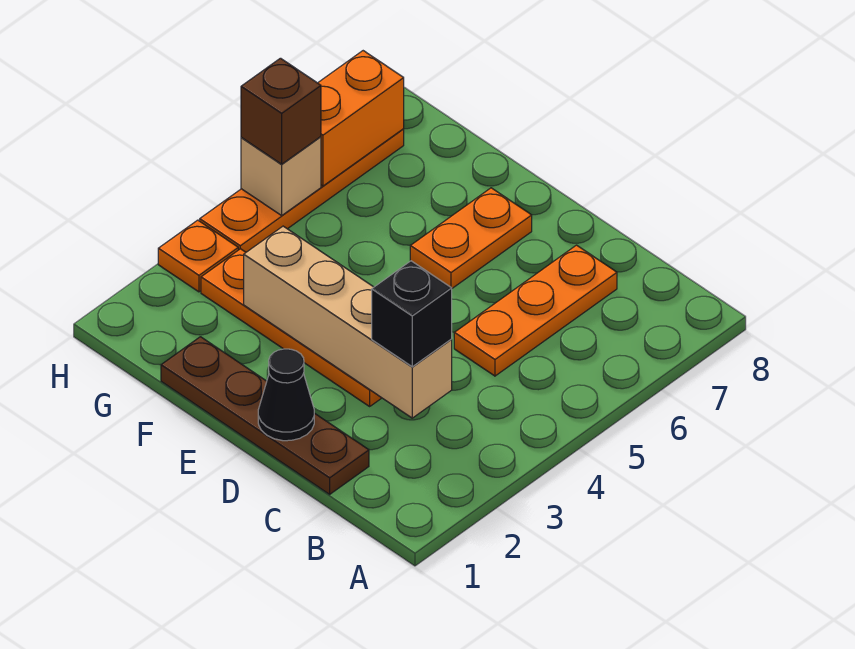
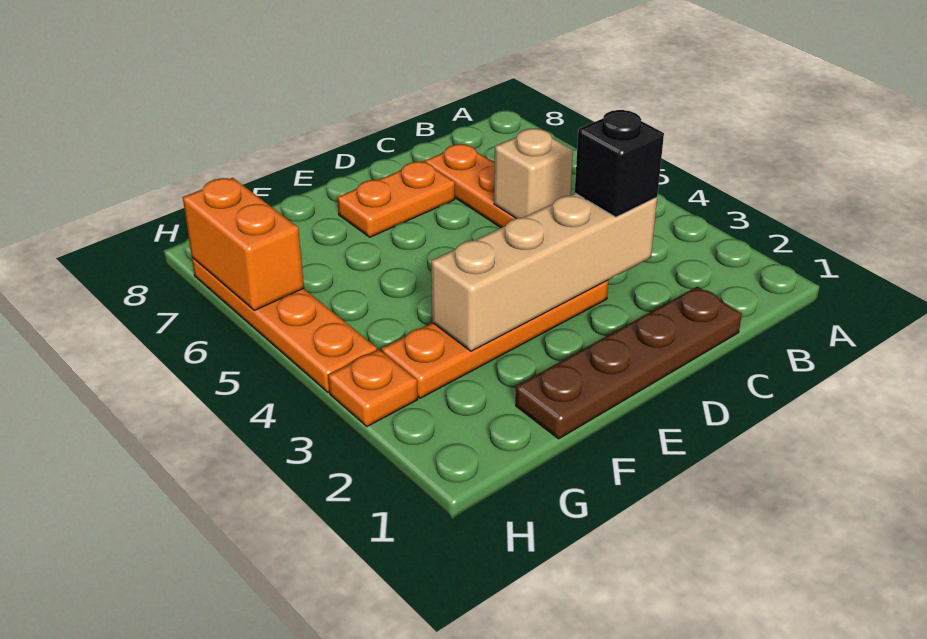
black cone D1 level 2 -> none
orange plate E6:E7 level 1 -> orange plate D7:E7 level 1
tan brick H5 level 2 -> tan brick C5 level 2
brown brick H5 level 3 -> none

